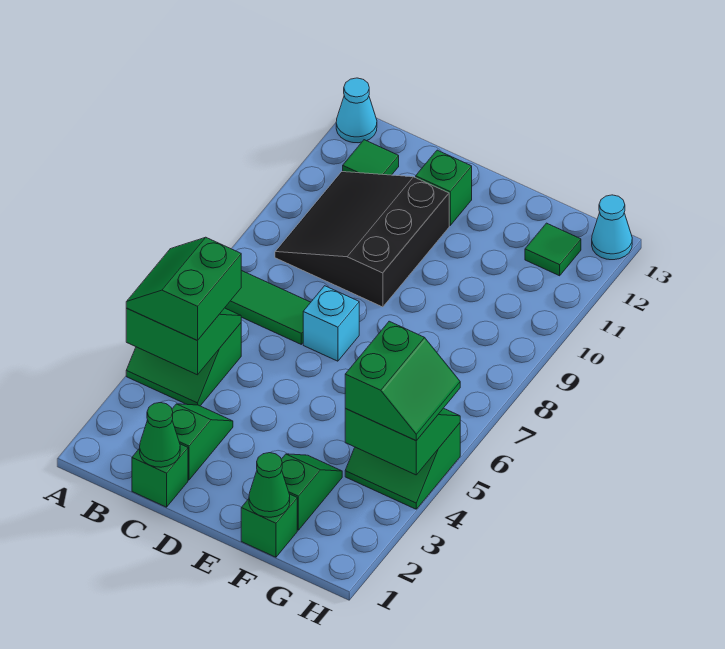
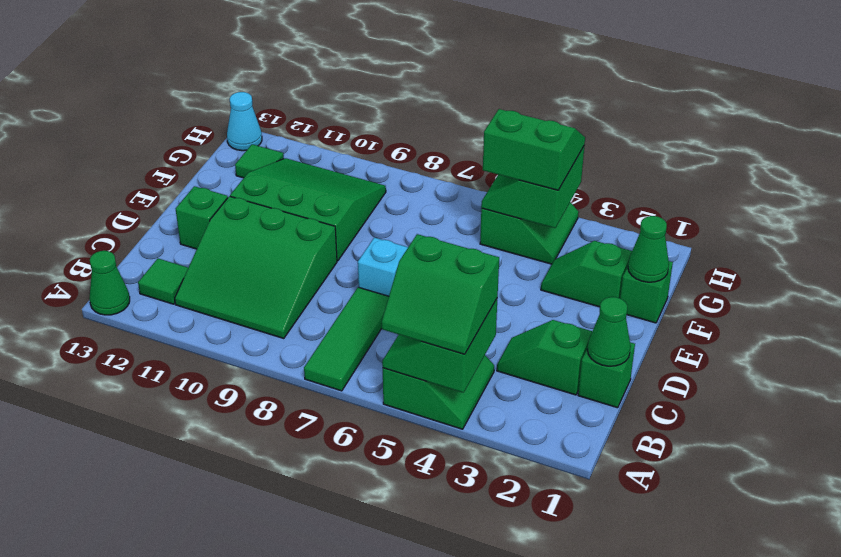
cyan cone A13 level 1 -> green cone A13 level 1
black slope B9:D11 level 1 top D -> green slope B9:D11 level 1 top D
none -> green slope E9:G11 level 1 top E

